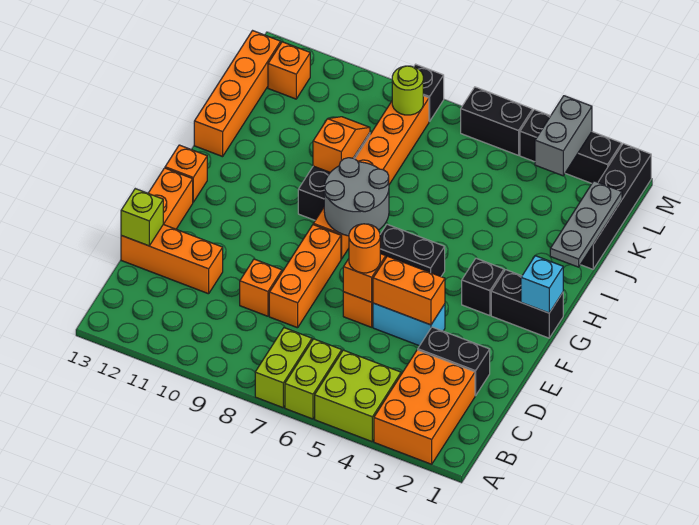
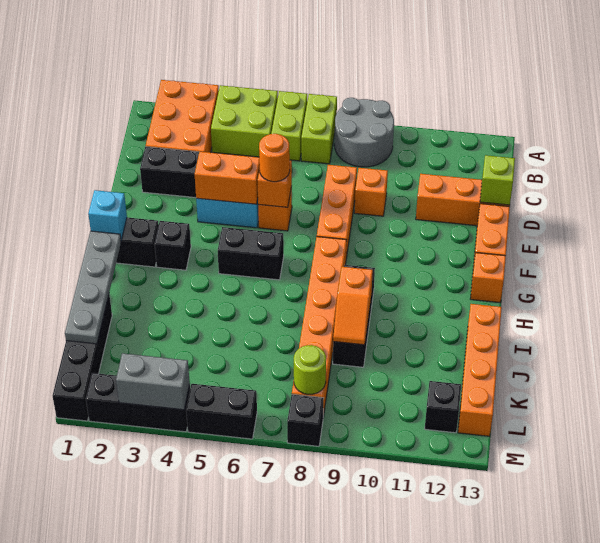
grey round brick G7:H8 level 2 -> grey round brick A8:B9 level 1
grey plate I1:K1 level 2 -> grey plate H1:K1 level 2
grey brick L3:M3 level 2 -> grey brick M3:M4 level 2
orange brick L12 level 1 -> black brick L12 level 1

